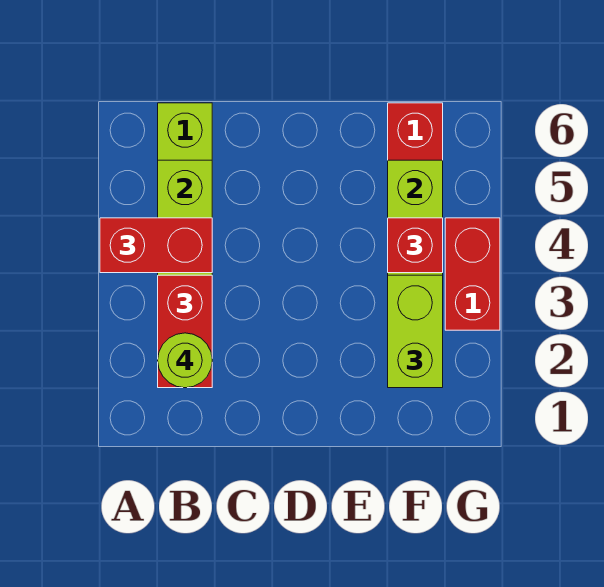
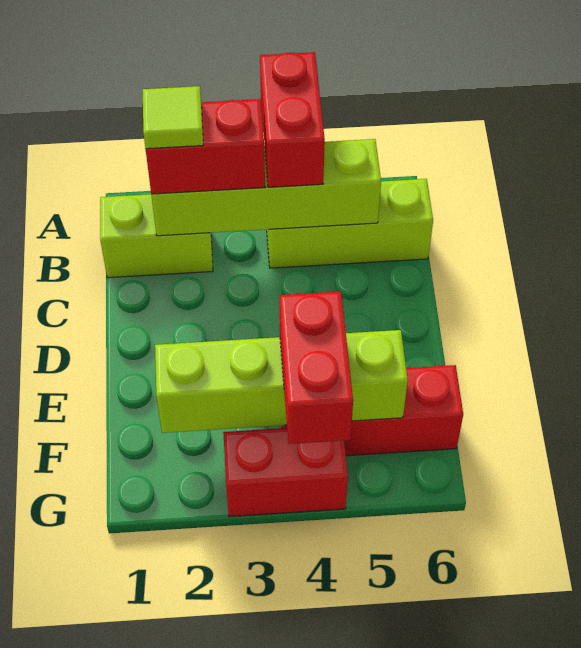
lime round brick B2 level 4 -> lime tile B2 level 4
lime brick F2:F3 level 3 -> lime brick B1:B2 level 1
red brick F4 level 3 -> red brick F4:G4 level 3

